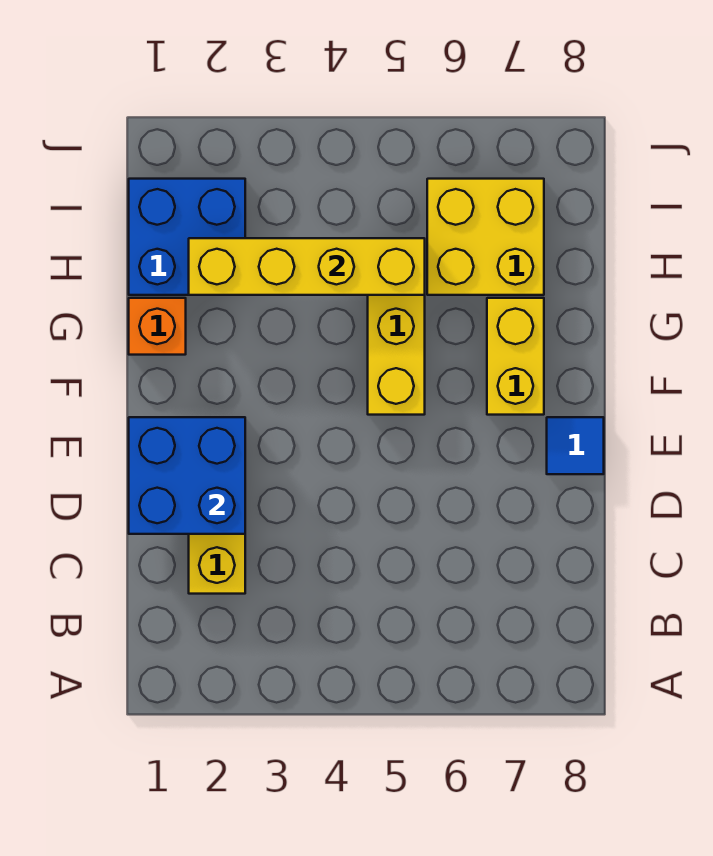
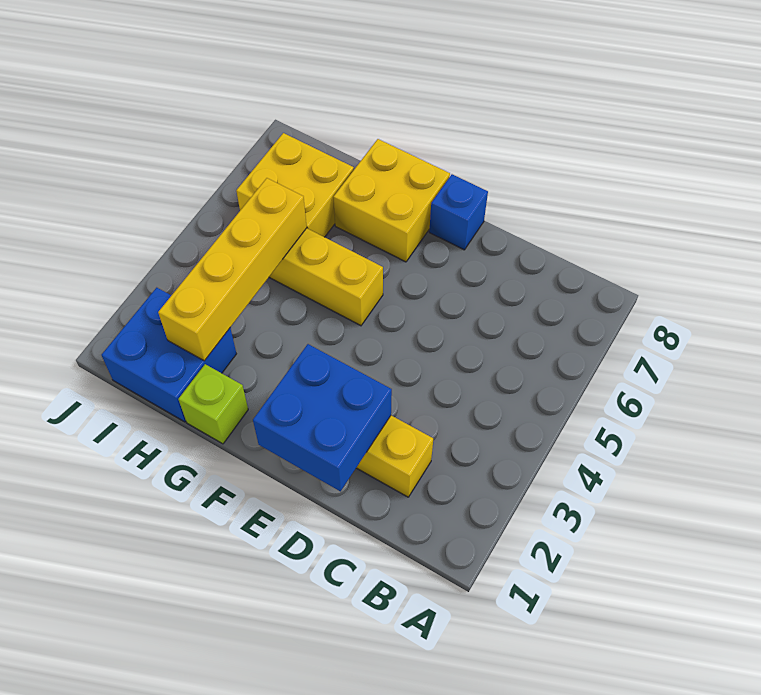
blue tile E8 level 1 -> blue brick E8 level 1
yellow brick F7:G7 level 1 -> yellow brick F7:G8 level 1
orange brick G1 level 1 -> lime brick G1 level 1

